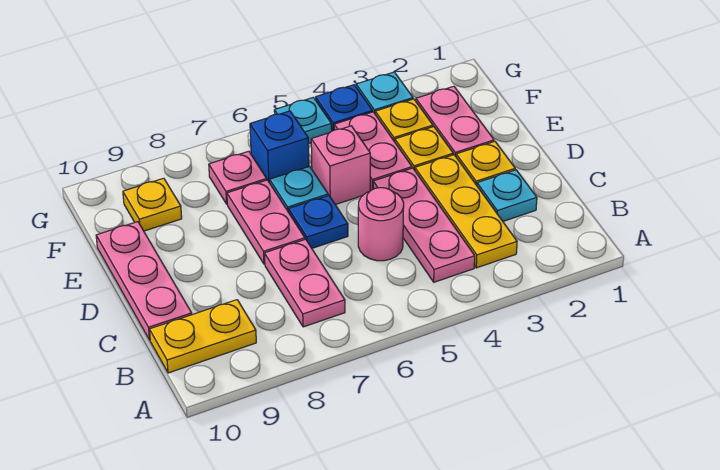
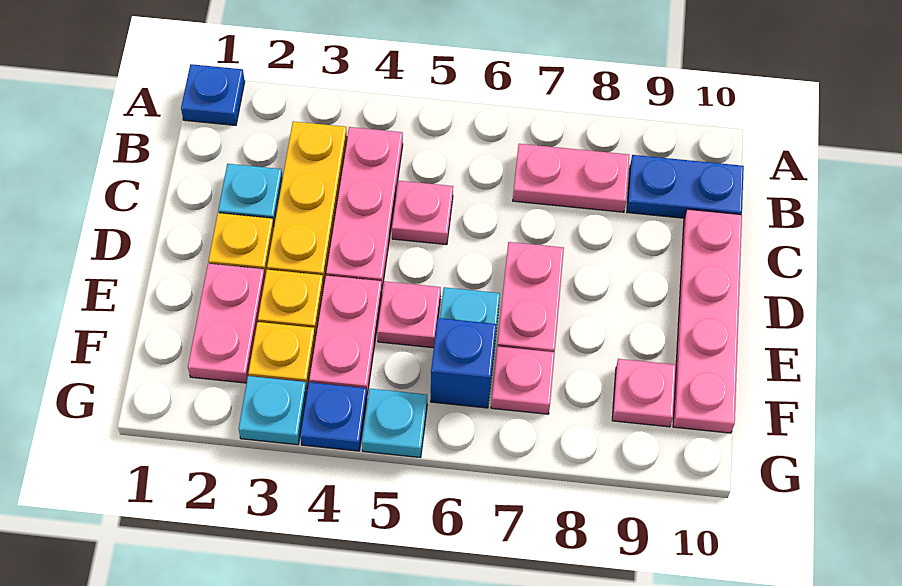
pink plate B7:C7 level 1 -> pink plate B7:B8 level 1
yellow plate B9:B10 level 1 -> blue plate B9:B10 level 1
pink round brick C5 level 1 -> pink plate C5 level 1
pink plate C10:E10 level 1 -> pink plate C10:F10 level 1
blue plate D6 level 1 -> blue plate A1 level 1
pink brick E5 level 1 -> pink plate E5 level 1
yellow plate F9 level 1 -> pink plate F9 level 1

